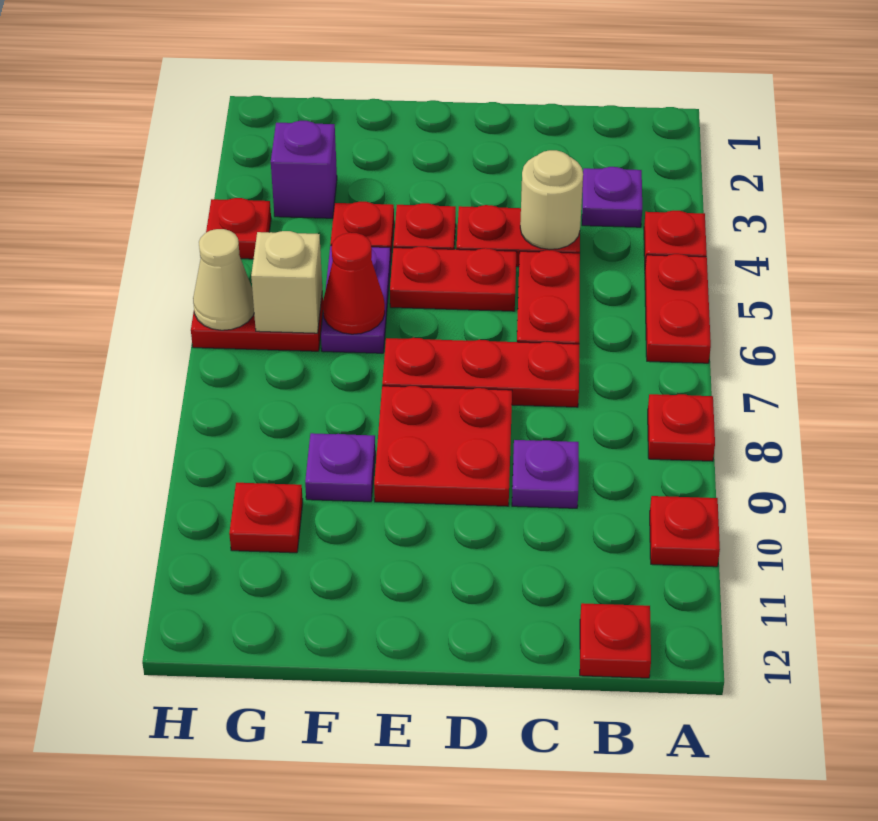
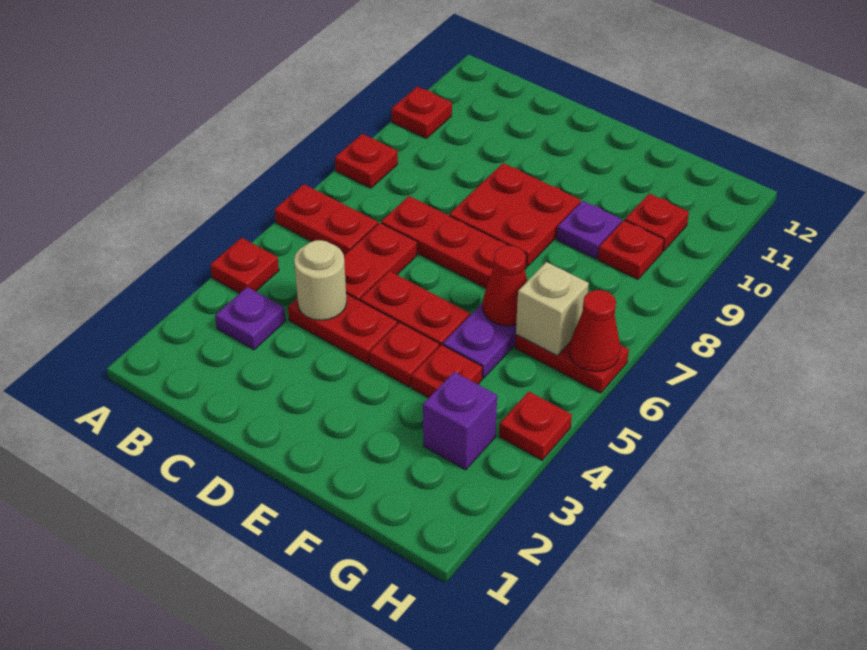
red plate A5:A6 level 1 -> red plate A6:B6 level 1
red plate B12 level 1 -> red plate G9 level 1
purple plate C9 level 1 -> none
tan cone H6 level 2 -> red cone H6 level 2

